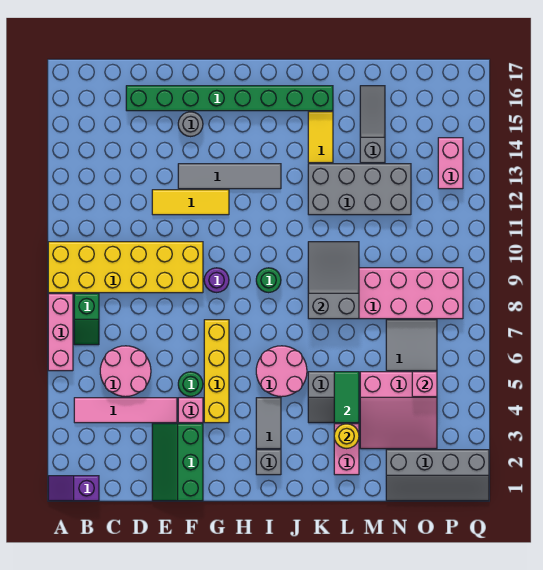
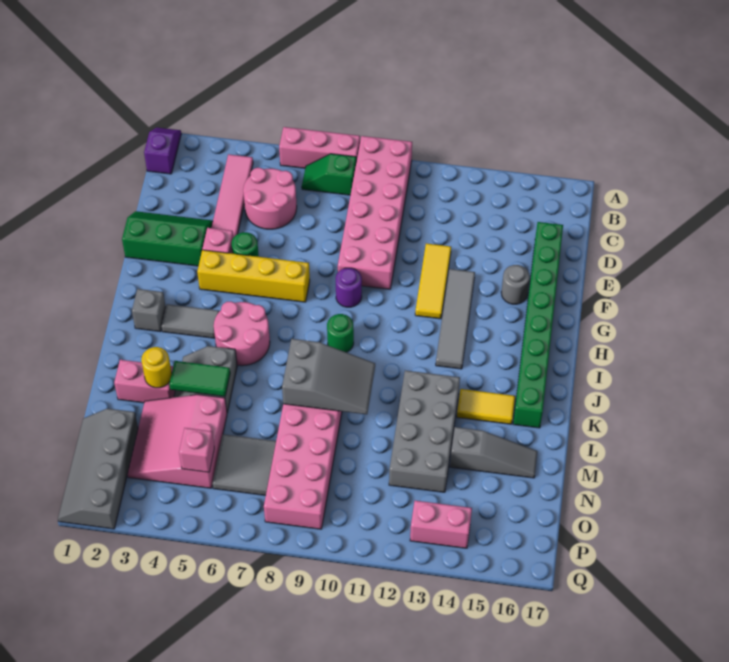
yellow brick A9:F10 level 1 -> pink brick A9:F10 level 1

